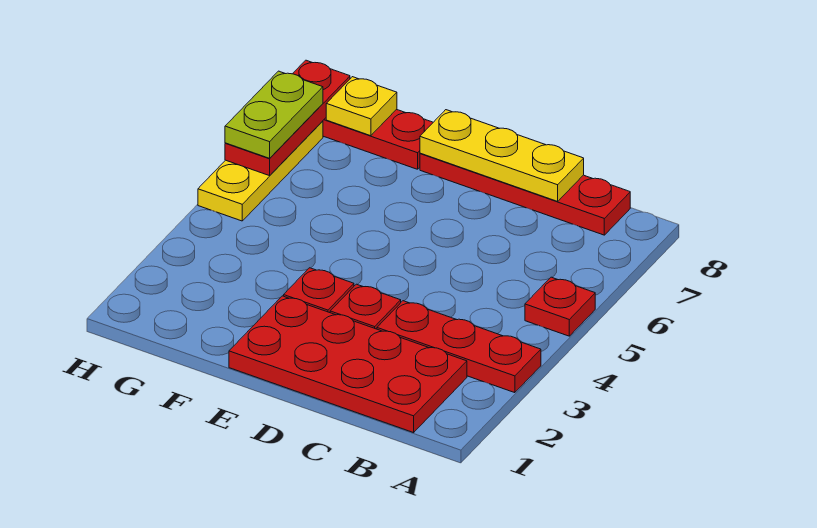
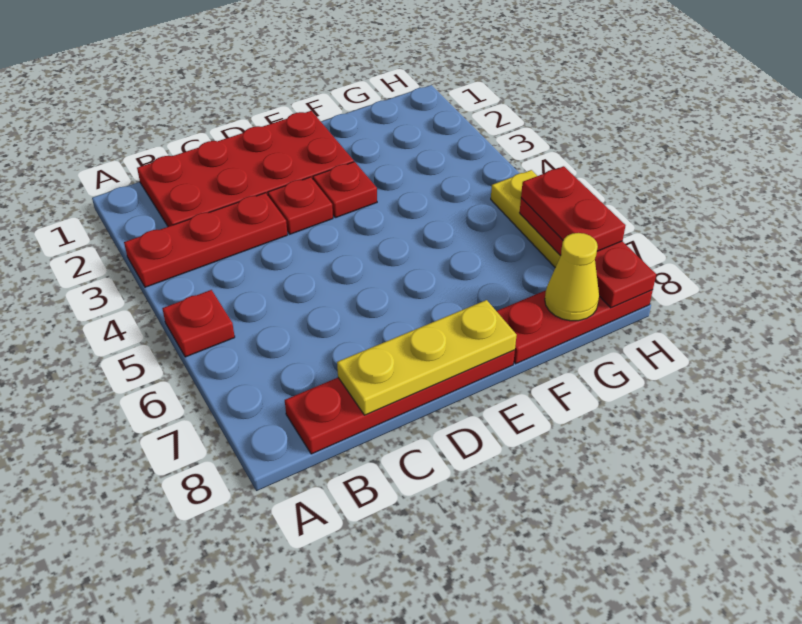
yellow plate G8 level 2 -> yellow cone G8 level 2
lime plate H6:H7 level 3 -> red plate H6:H7 level 3

